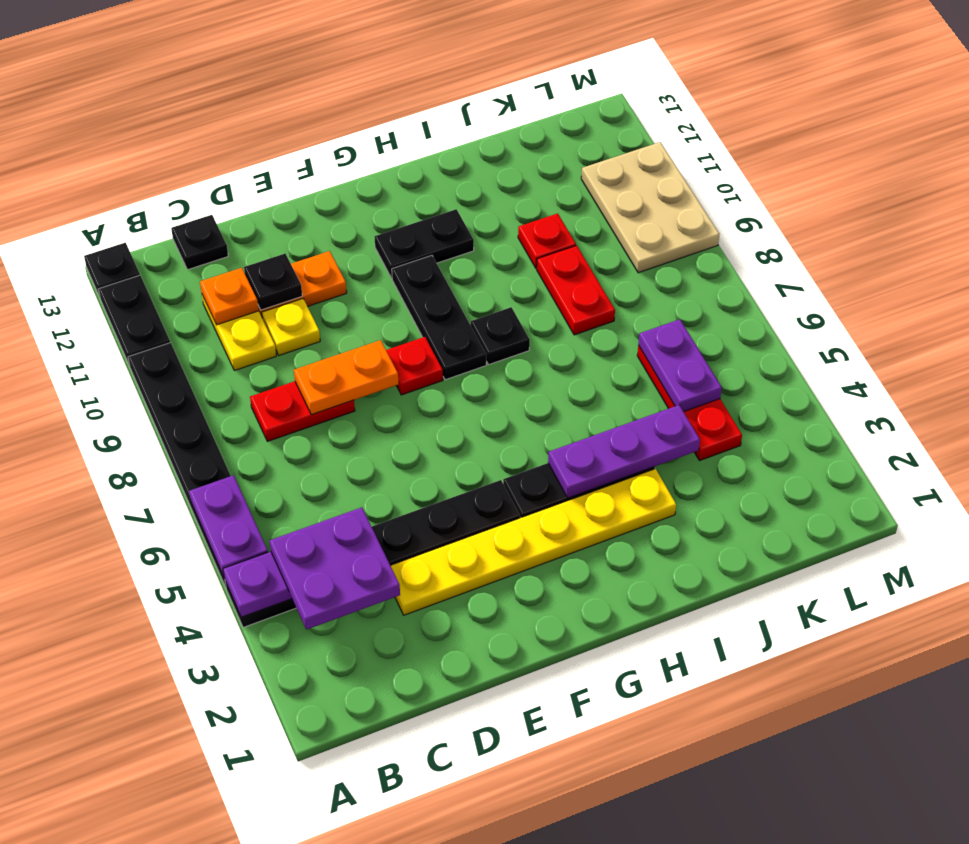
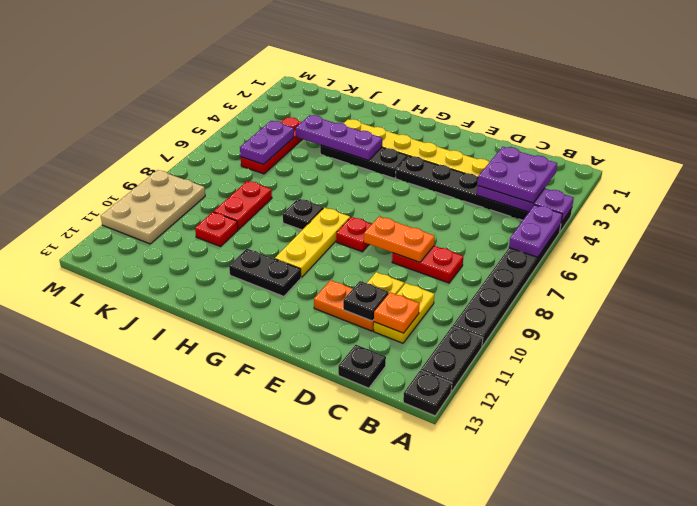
black plate G8:G10 level 1 -> yellow plate G8:G10 level 1

